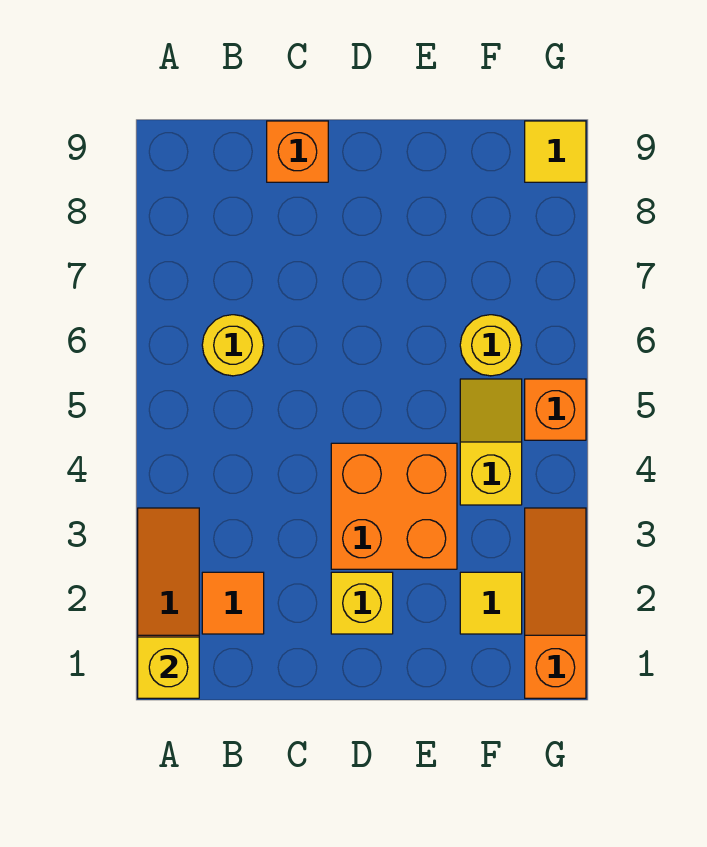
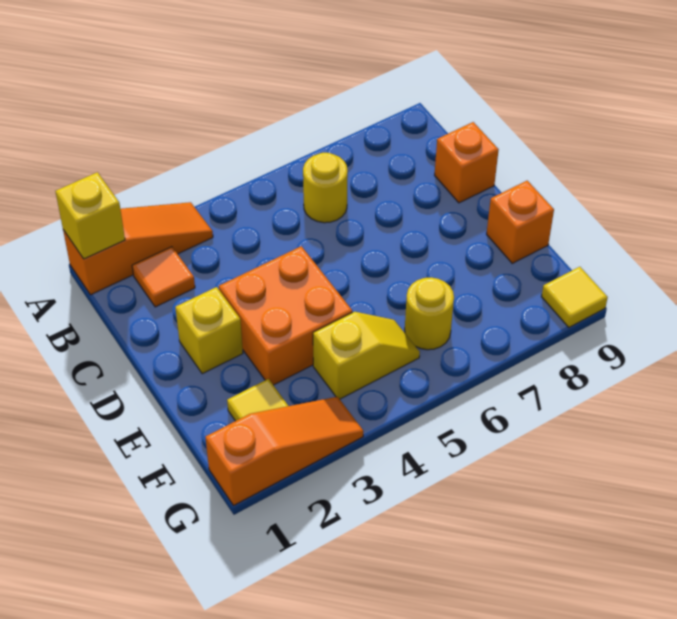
orange brick G5 level 1 -> orange brick E9 level 1

